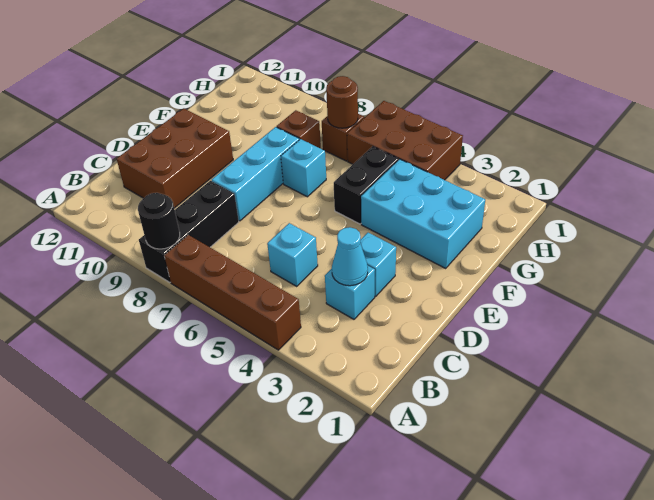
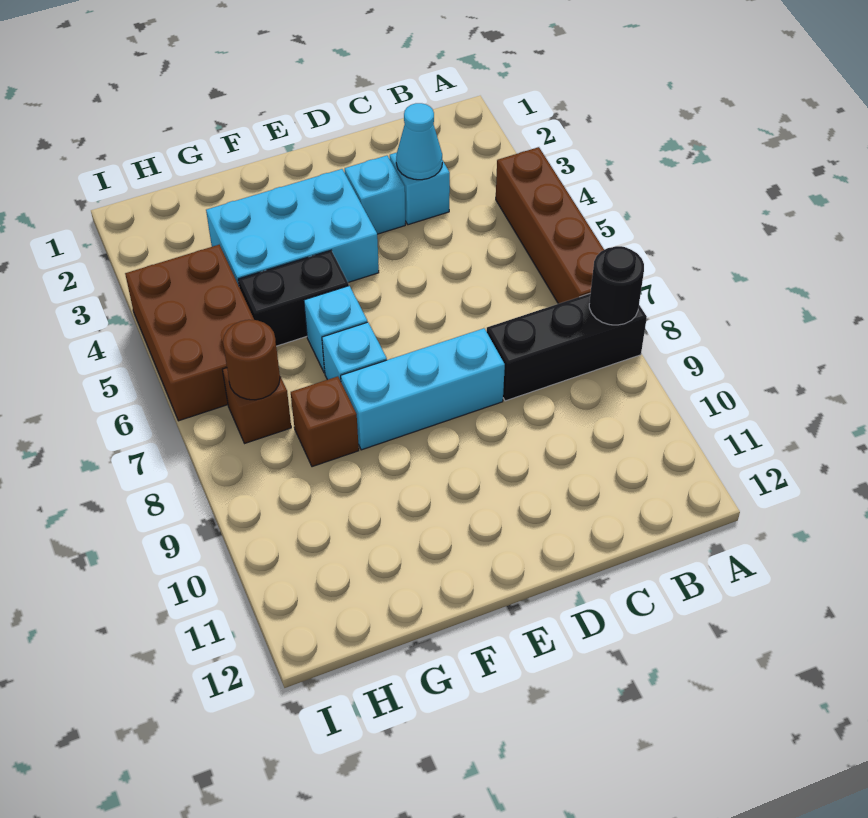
cyan brick C5 level 1 -> cyan brick F6 level 1
brown brick C10:E11 level 1 -> none
cyan brick F2:G4 level 1 -> cyan brick E3:G4 level 1

